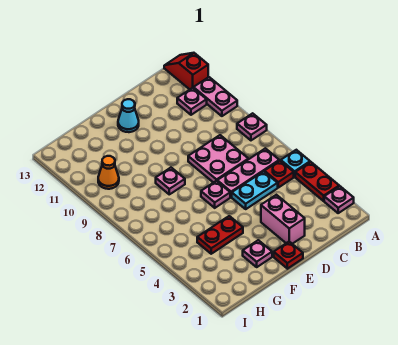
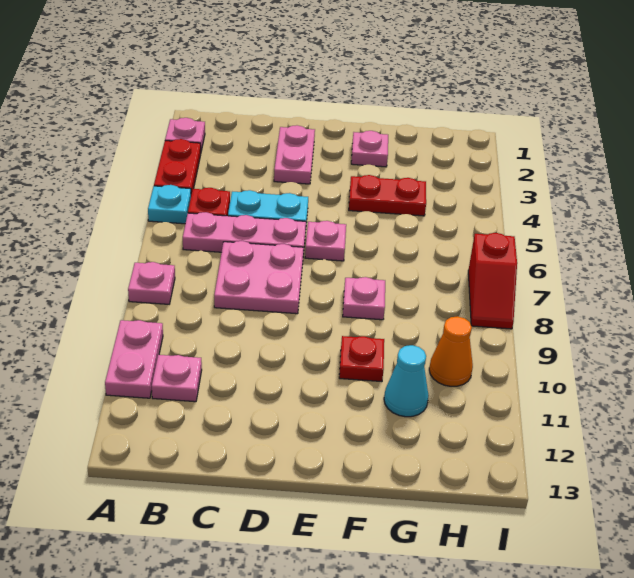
red slope A12:A13 level 1 top 12 -> red slope I7:I8 level 1 top 7
pink brick D2:D3 level 1 -> pink plate D2:D3 level 1
red plate E1 level 1 -> red plate F10 level 1
cyan cone E12 level 1 -> cyan cone G11 level 1

